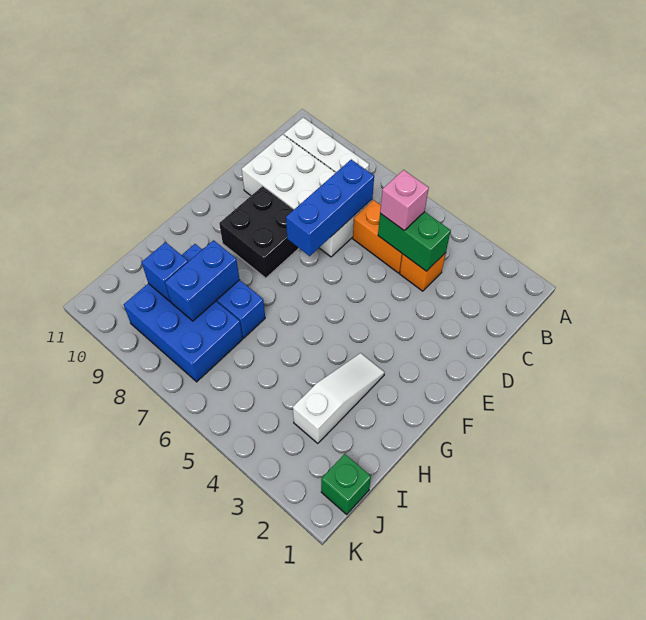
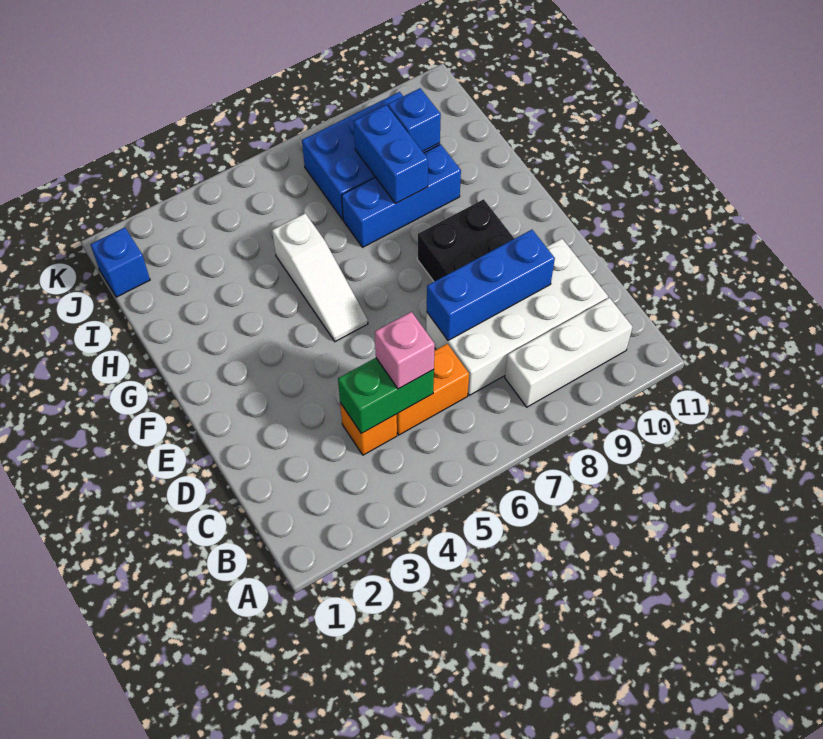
blue brick C7:E7 level 2 -> blue brick D7:D9 level 2
white slope G3:I3 level 1 top I -> white slope F5:H5 level 1 top H
green brick J1 level 1 -> blue brick J1 level 1

